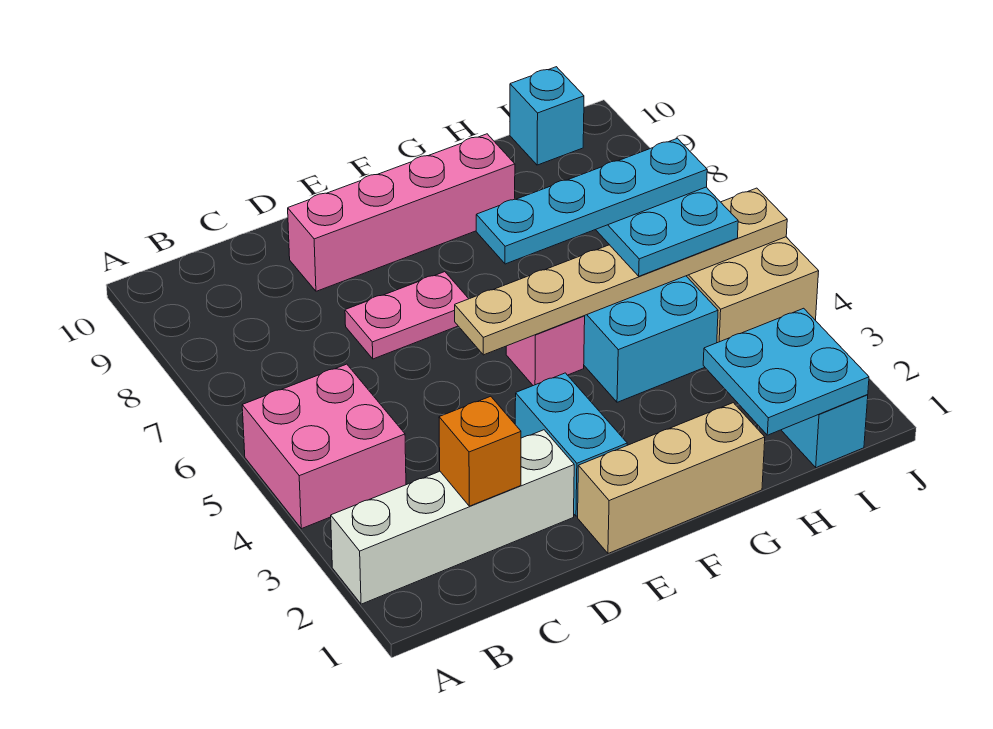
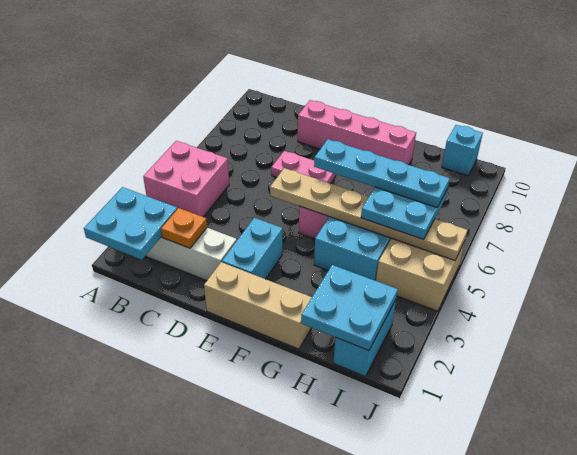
none -> cyan plate A1:B2 level 2
orange brick C2 level 2 -> orange plate C2 level 2

